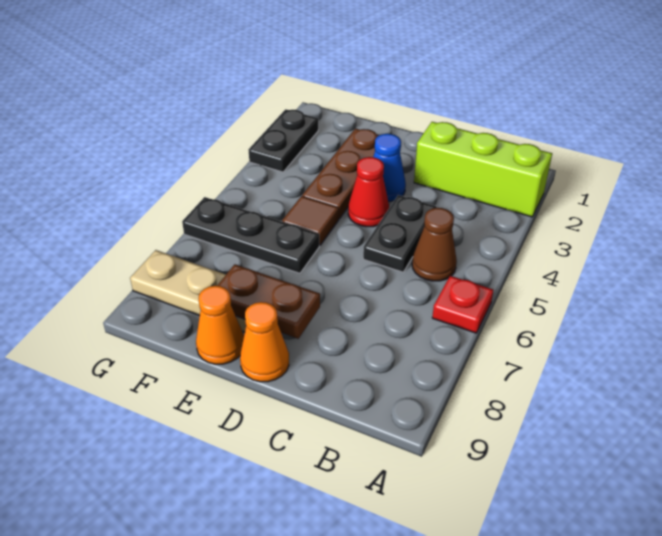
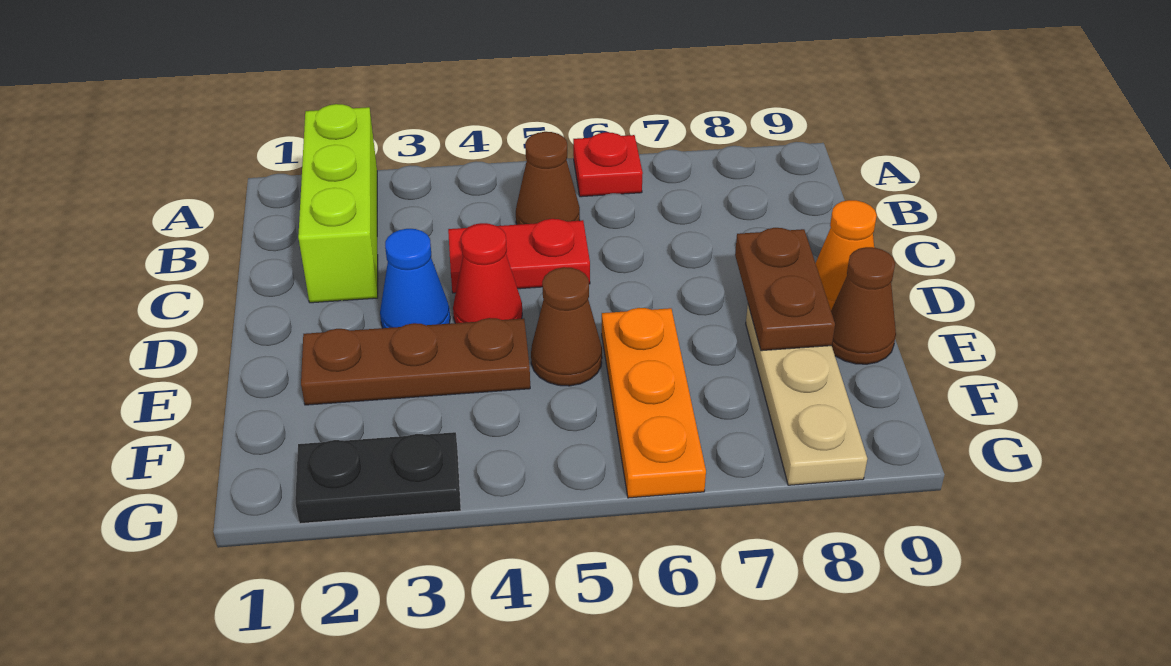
black plate C4:C5 level 1 -> red plate C4:C5 level 1
brown tile E5 level 1 -> brown cone E5 level 1
black plate E6:G6 level 1 -> orange plate E6:G6 level 1
orange cone E9 level 1 -> brown cone E9 level 1

